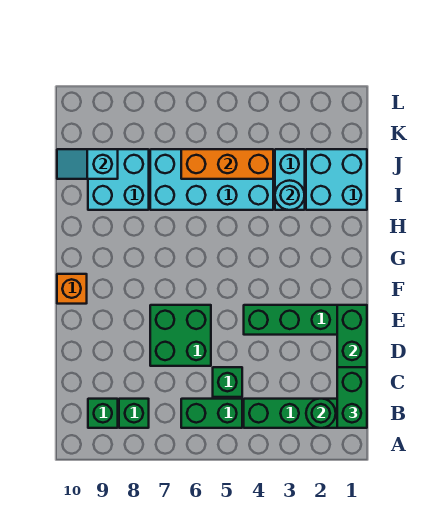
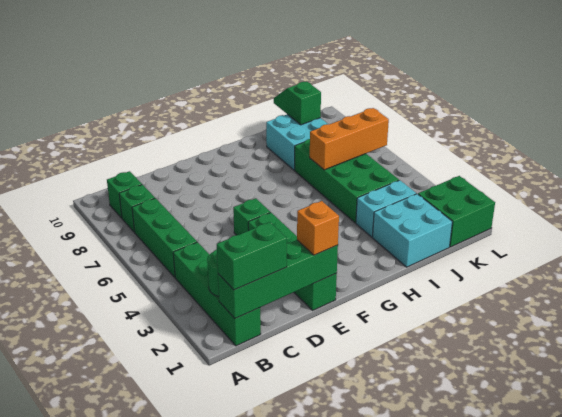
green brick B5:B6 level 1 -> green brick B5:B7 level 1
green brick C5 level 1 -> green brick E5 level 1
green brick D6:E7 level 1 -> green brick K1:L2 level 1
orange brick F10 level 1 -> orange brick E1 level 3
cyan round brick I3 level 2 -> none
cyan brick I4:J7 level 1 -> green brick I4:J7 level 1
orange brick J4:J6 level 2 -> orange brick I6:K6 level 2
cyan slope J9:J10 level 2 top 9 -> green slope J9:J10 level 2 top 9

